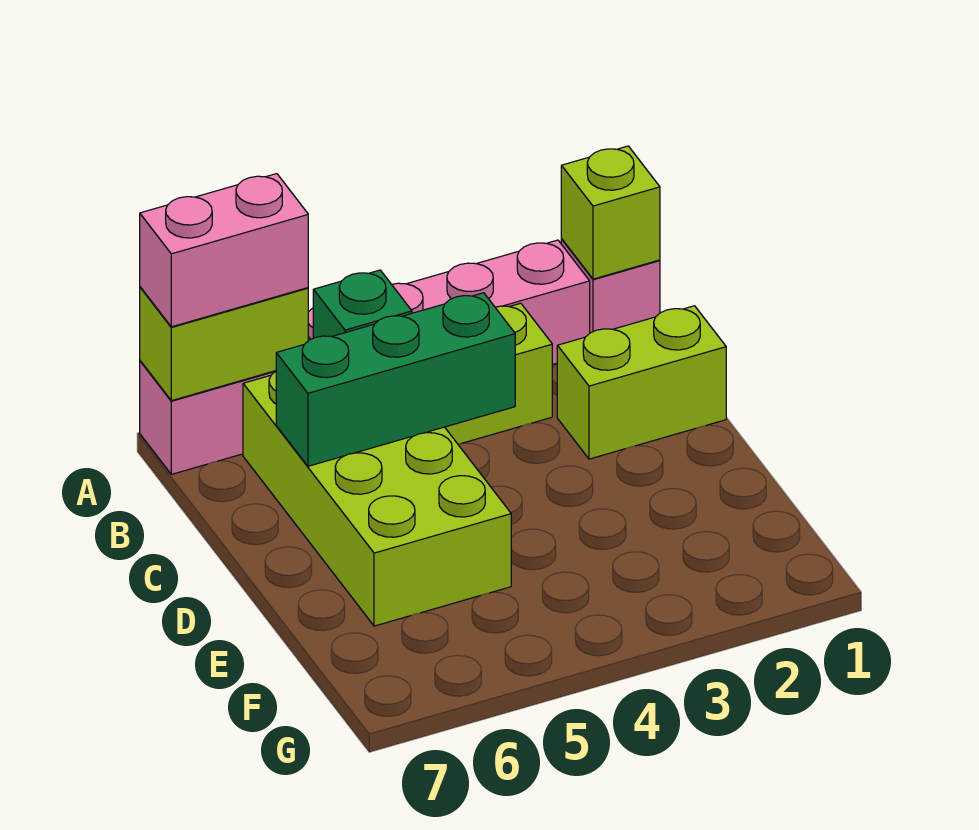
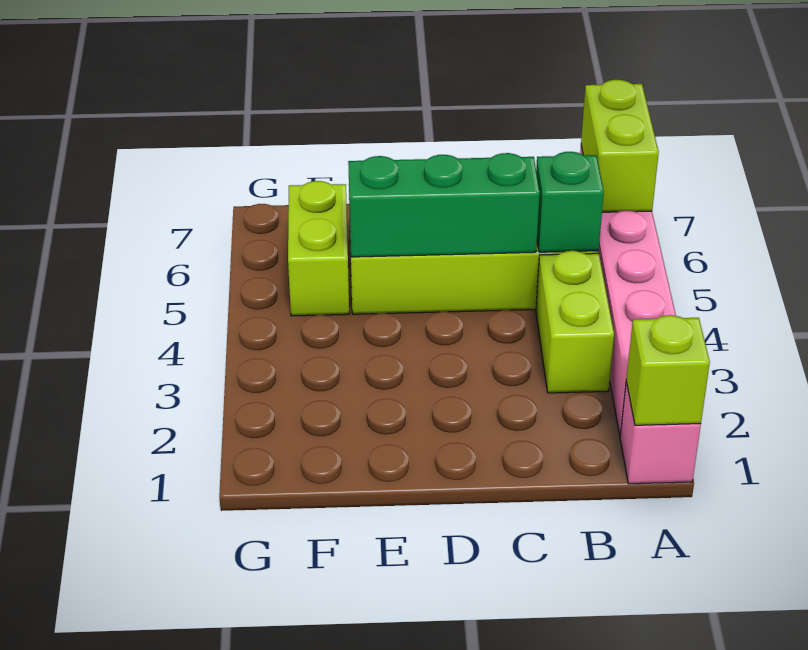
pink brick A6:A7 level 3 -> none
lime brick C1:C2 level 1 -> lime brick F5:F6 level 1
green brick C4:C6 level 2 -> green brick C5:E5 level 2

